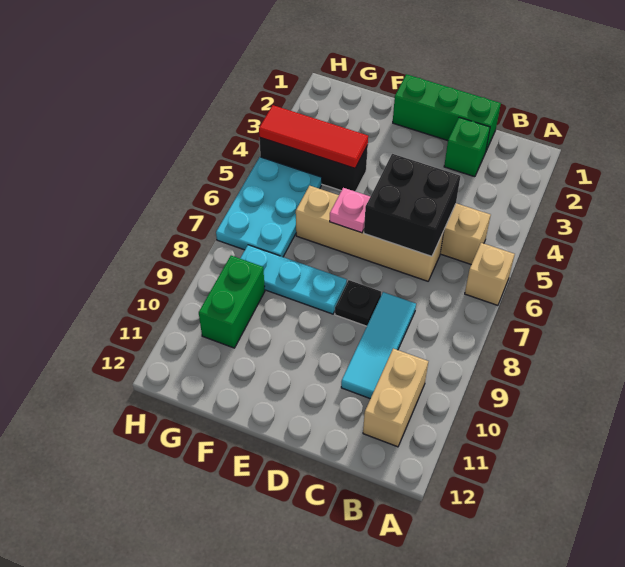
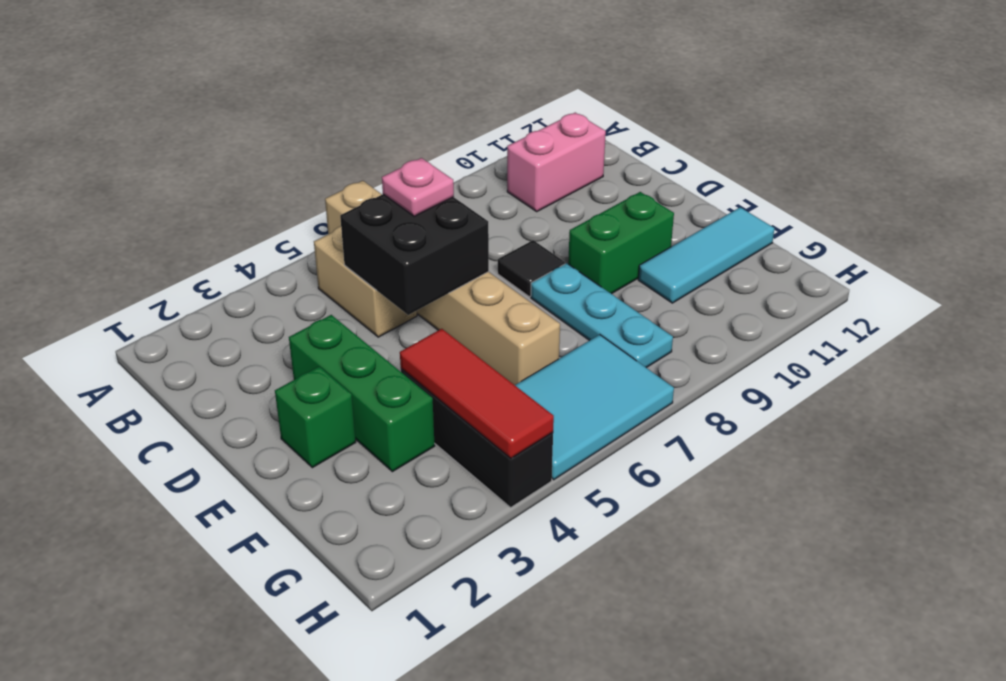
tan brick B10:B11 level 1 -> pink brick B10:B11 level 1
green brick C1:E1 level 1 -> green brick D3:F3 level 1
green brick C2 level 1 -> green brick E2 level 1
cyan tile C8:C10 level 1 -> cyan tile F10:F12 level 1
black plate D8 level 1 -> black tile D8 level 1
pink plate E6 level 2 -> pink plate C6 level 3
cyan plate G5:H7 level 1 -> cyan tile G5:H7 level 1
green brick G9:G10 level 1 -> green brick E9:E10 level 1

